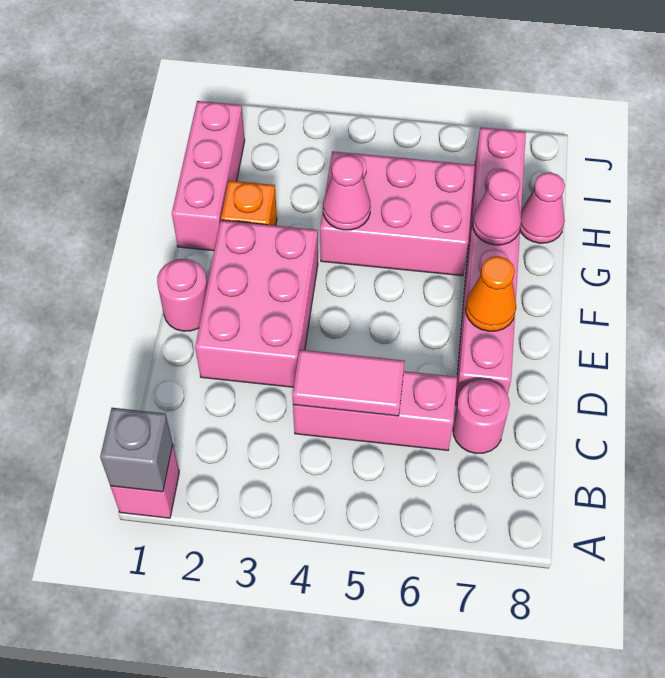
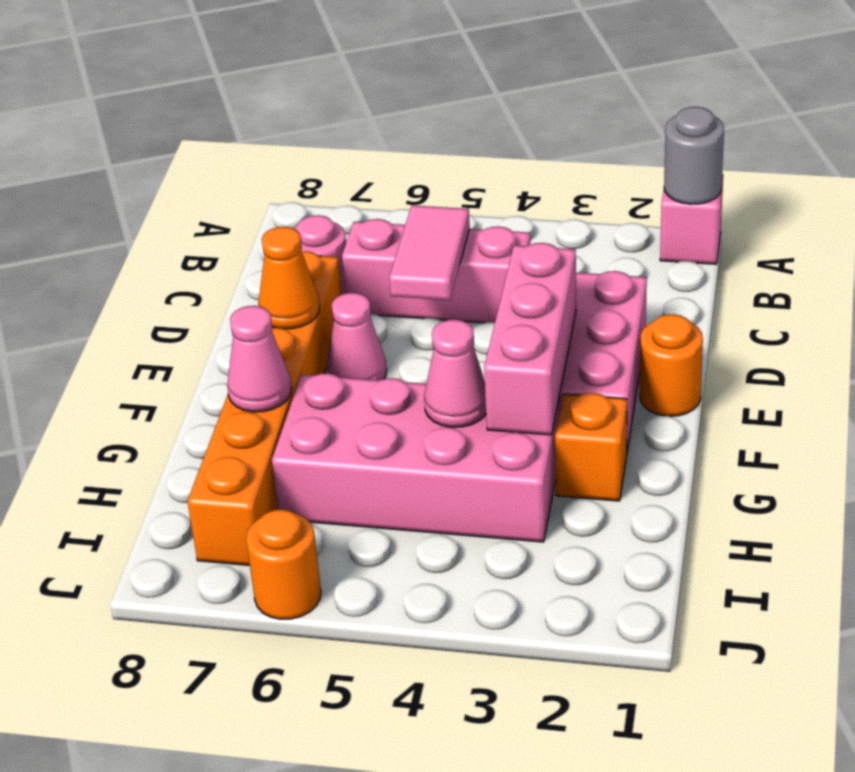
grey brick A1 level 2 -> grey round brick A1 level 2
pink tile C4:C5 level 2 -> pink tile C5:D5 level 2
pink brick D7:I7 level 1 -> orange brick D7:I7 level 1
pink round brick E1 level 1 -> orange round brick E1 level 1
pink brick G1:I1 level 1 -> pink brick E3:G3 level 2
pink brick G4:H6 level 1 -> pink brick G3:H6 level 1
pink cone H8 level 1 -> pink cone E6 level 1
none -> orange round brick J6 level 1

